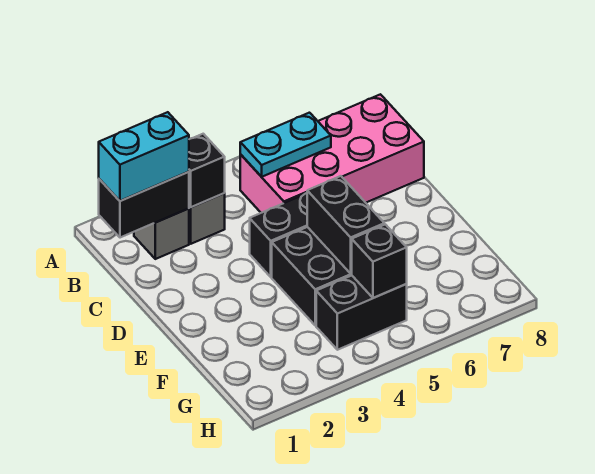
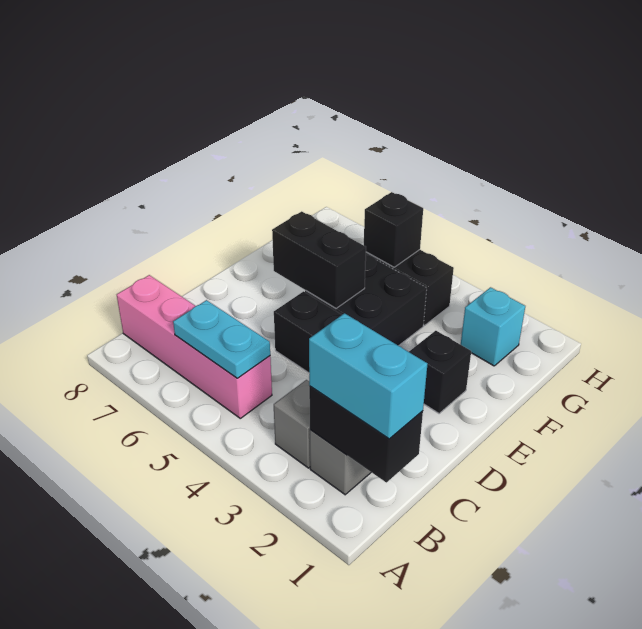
black brick B3 level 2 -> black brick E2 level 1
pink brick B5:C8 level 1 -> pink brick B5:B8 level 1
black brick E5:F5 level 2 -> black brick E5:E6 level 2
none -> cyan brick G2 level 1

